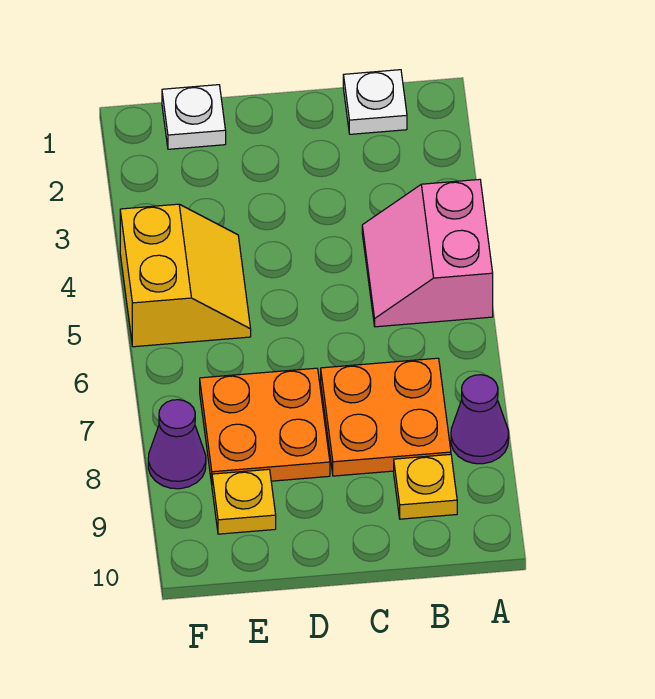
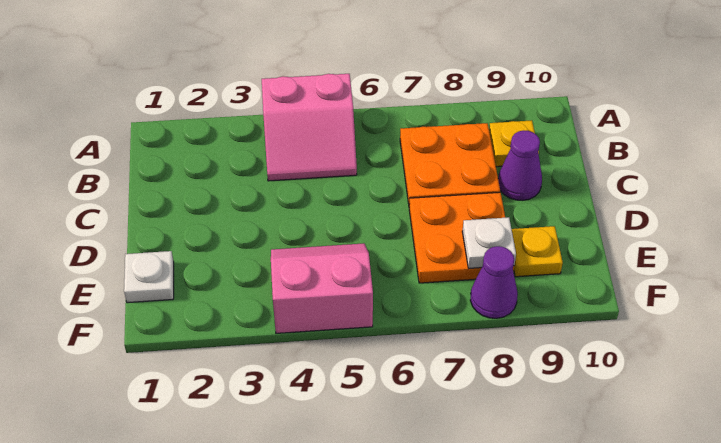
purple cone A8 level 1 -> purple cone C9 level 1
white plate B1 level 1 -> white plate E8 level 2
yellow slope E4:F5 level 1 top F -> pink slope E4:F5 level 1 top F

